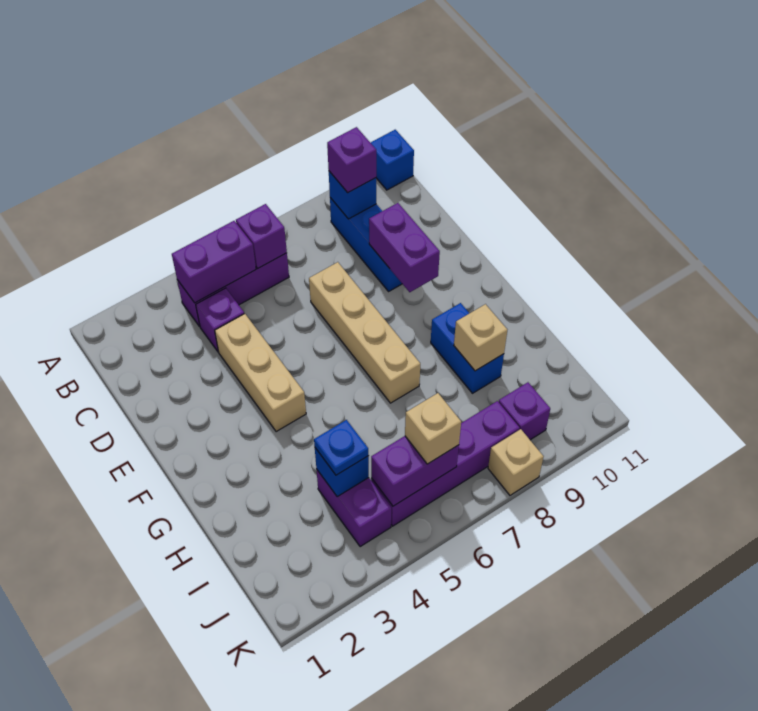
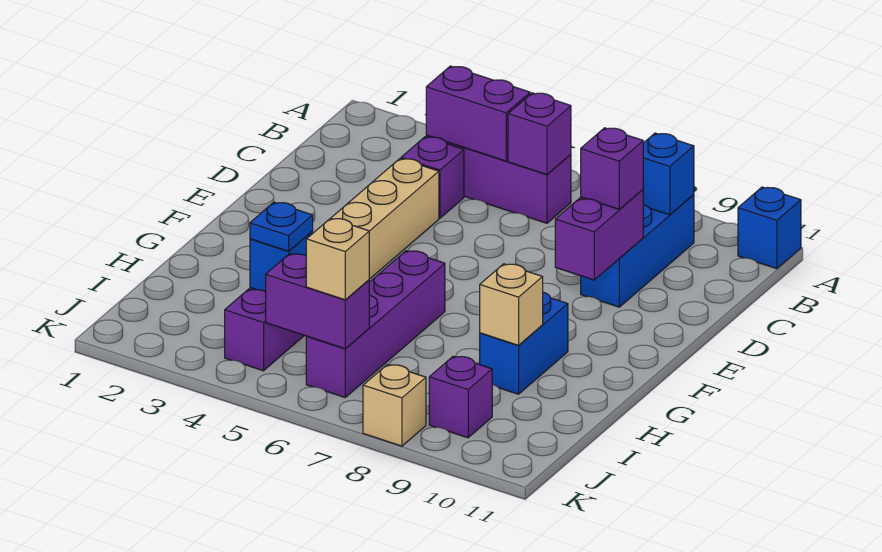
purple brick B9 level 3 -> purple brick D9 level 3
tan brick D7:G7 level 1 -> none
purple brick J5:J8 level 1 -> purple brick G6:J6 level 1

